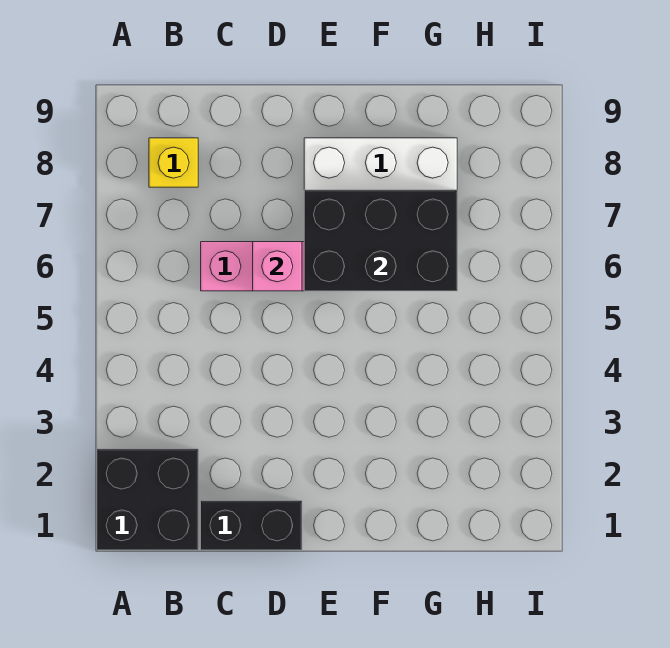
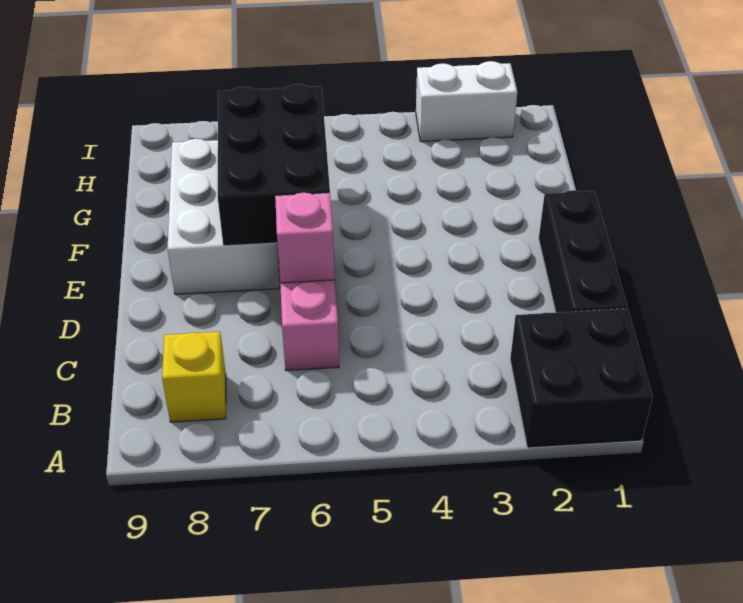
black brick C1:D1 level 1 -> black brick C1:E1 level 1
none -> white brick I2:I3 level 1

